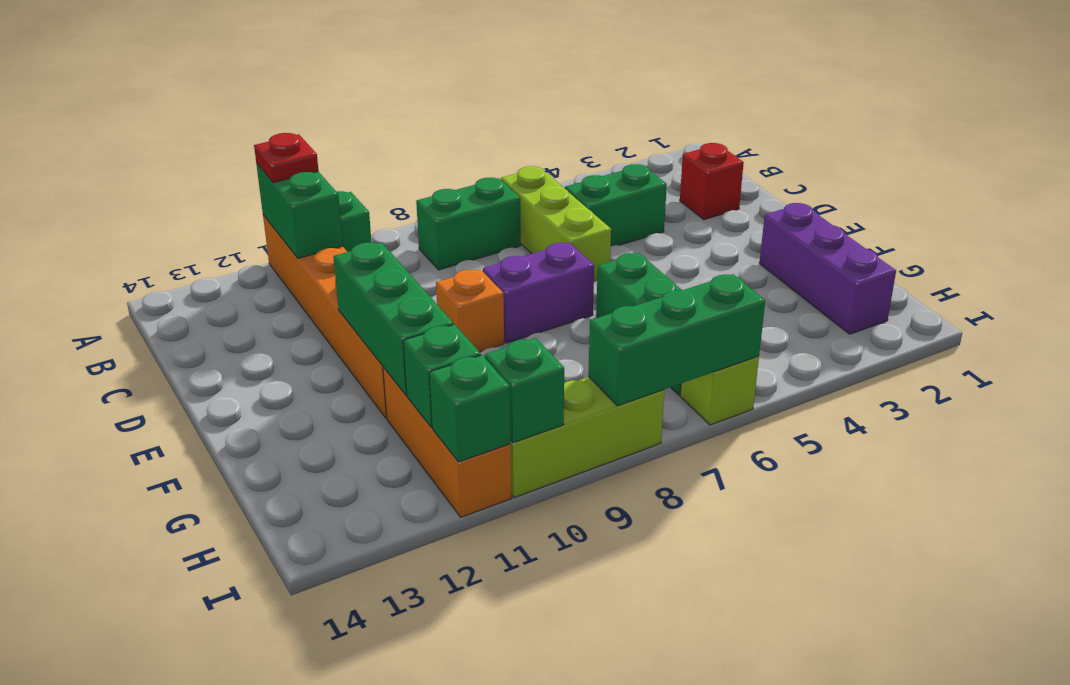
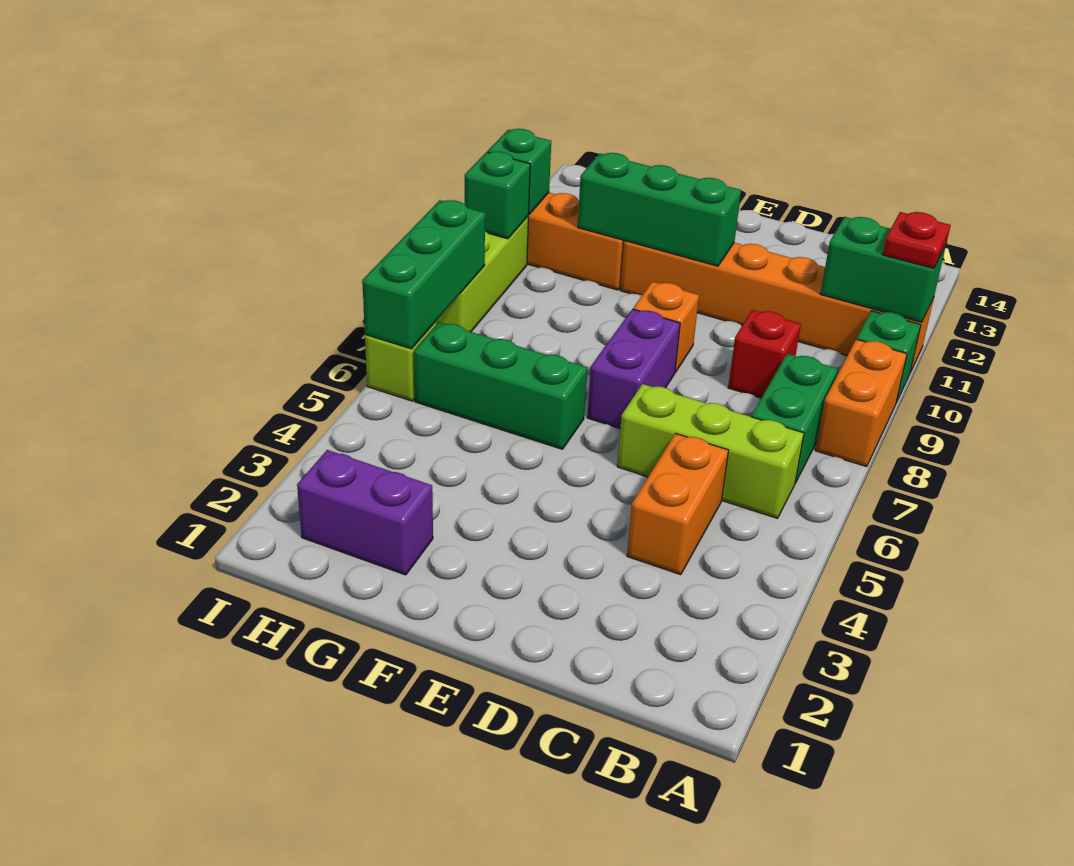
none -> orange brick A8:A9 level 1
red brick C2 level 1 -> red brick C9 level 1
green brick C4:C5 level 1 -> orange brick C4:C5 level 1
purple brick F2:H2 level 1 -> purple brick G2:H2 level 1
green brick H11 level 2 -> none

